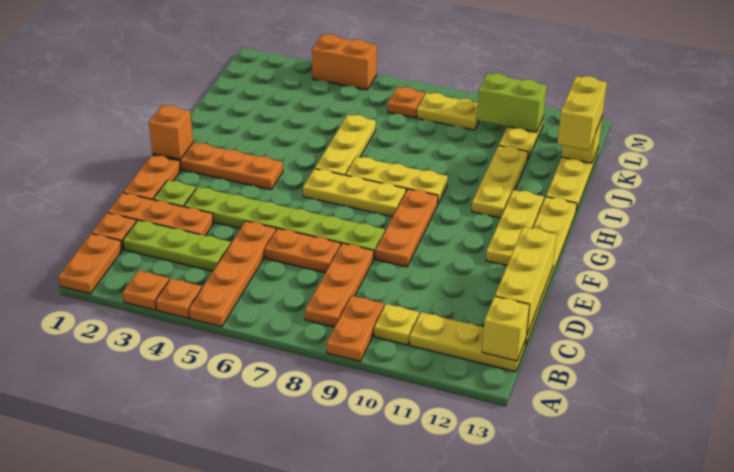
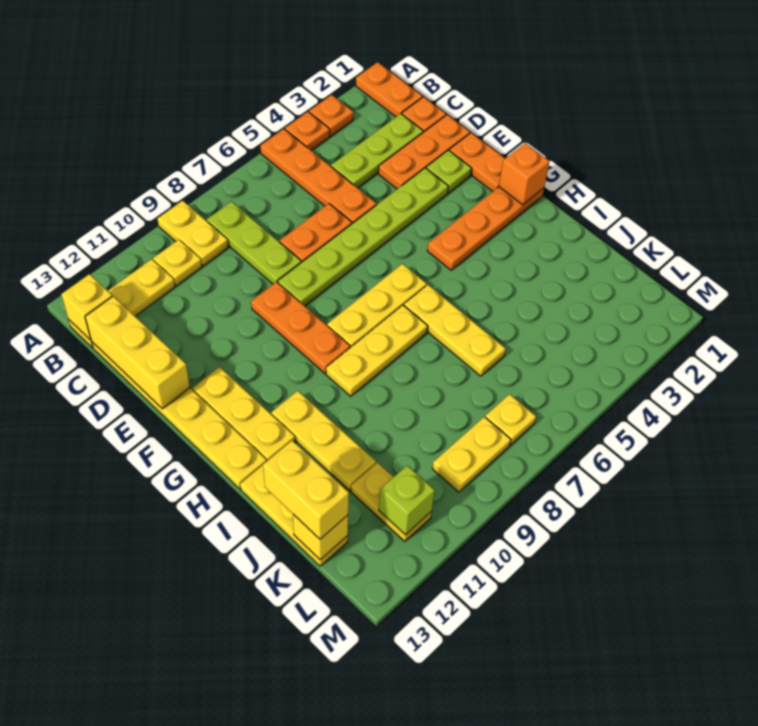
orange plate A9:B9 level 1 -> yellow plate A9:B9 level 1
orange plate B8:D8 level 1 -> lime plate B8:D8 level 1
orange plate L7 level 1 -> yellow plate L7 level 1
lime brick L10:L11 level 2 -> lime brick L11 level 2
orange brick M4:M5 level 1 -> none

